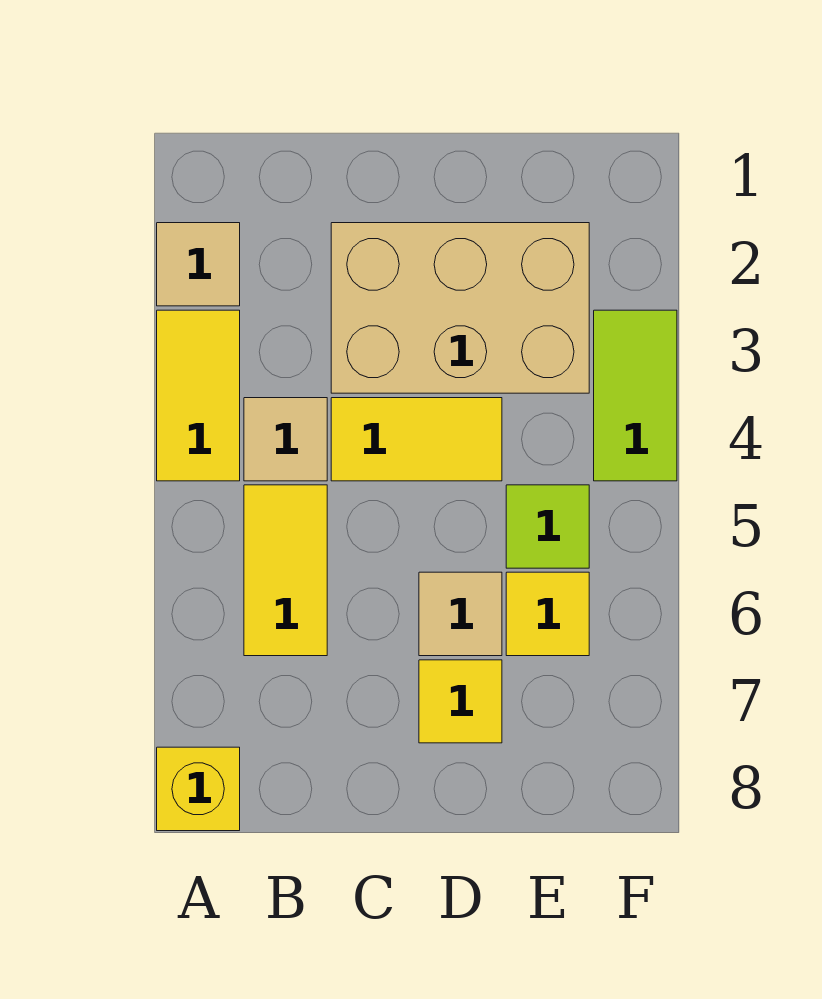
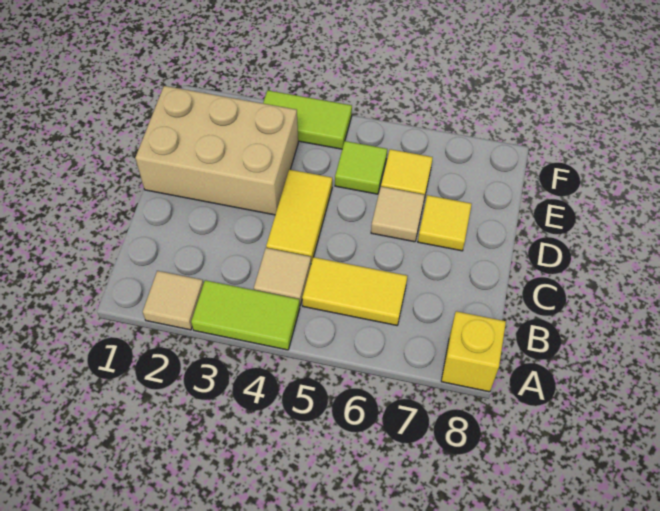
yellow tile A3:A4 level 1 -> lime tile A3:A4 level 1
tan brick C2:E3 level 1 -> tan brick D1:E3 level 1

